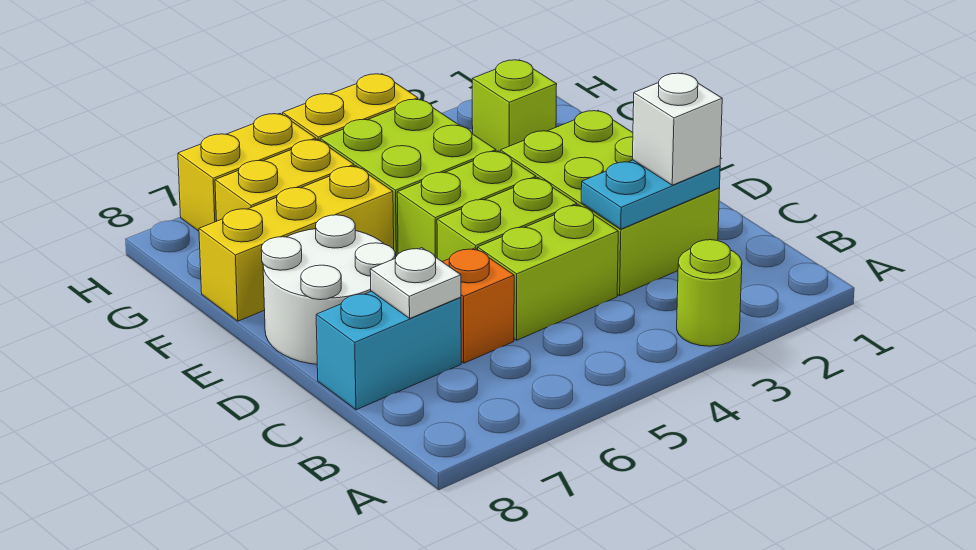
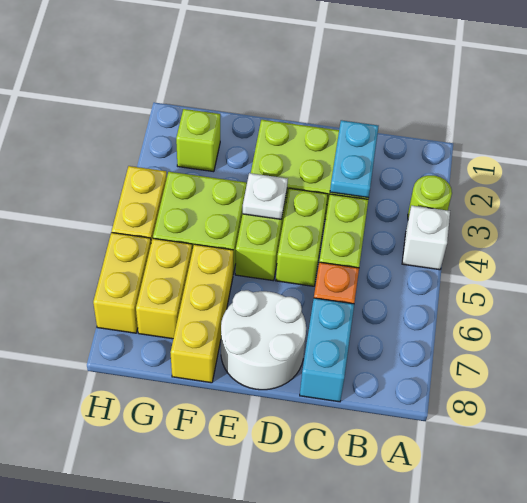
white brick C2 level 3 -> white brick A4 level 1
white plate C7 level 2 -> white plate E4 level 2

